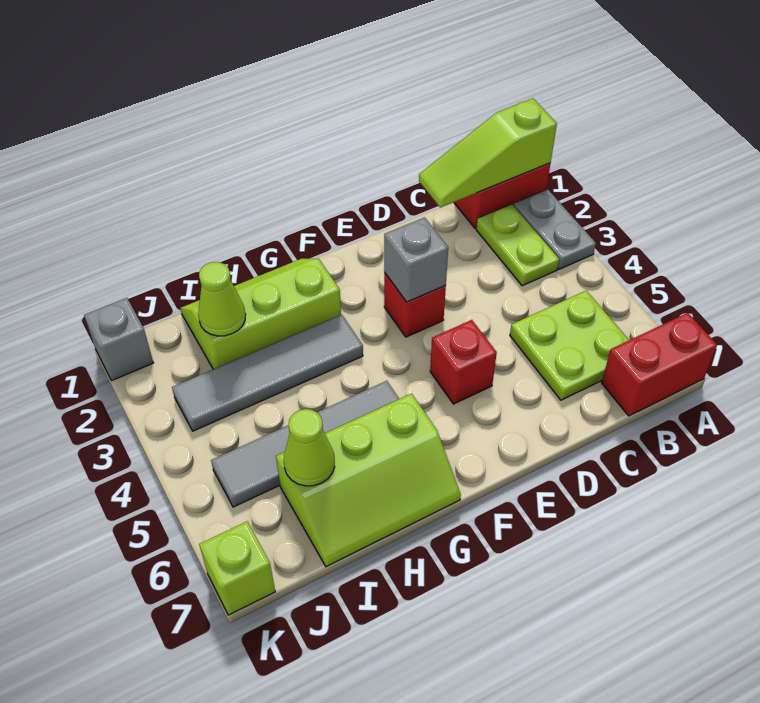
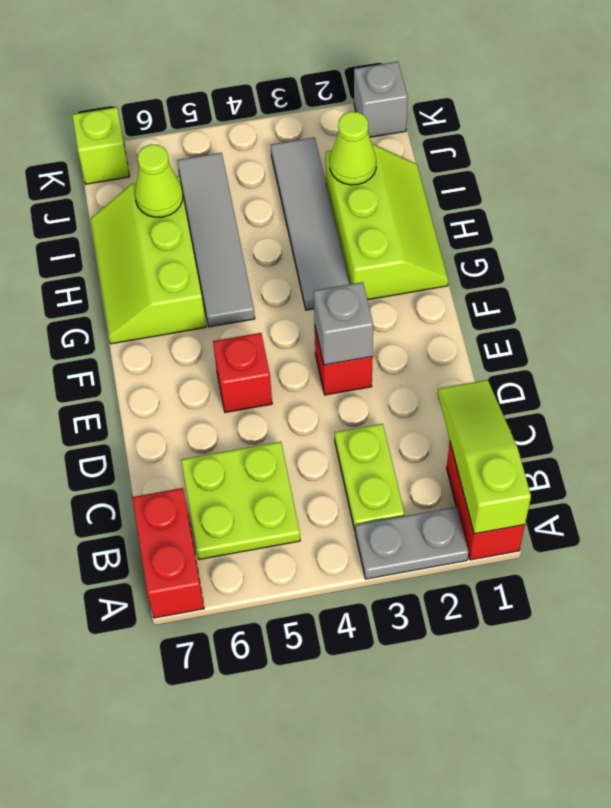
lime plate B2:B3 level 1 -> lime plate B3:C3 level 1

